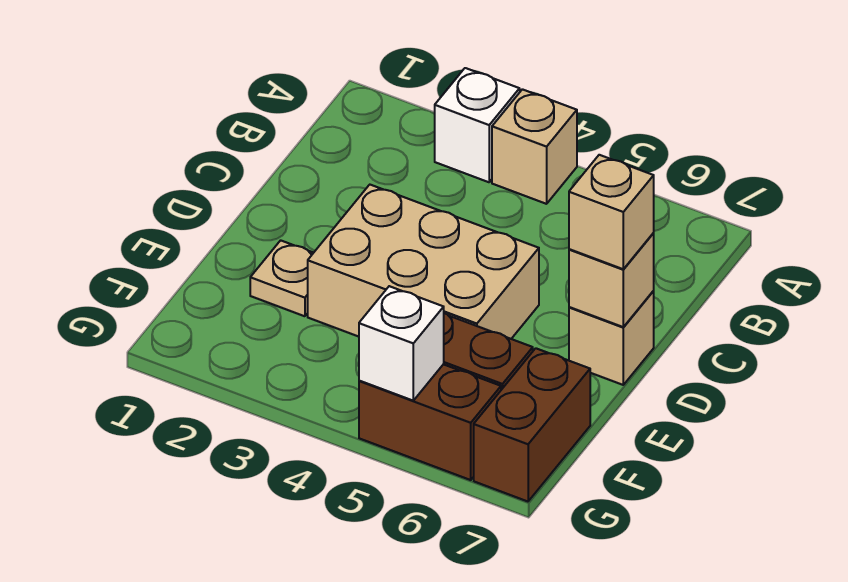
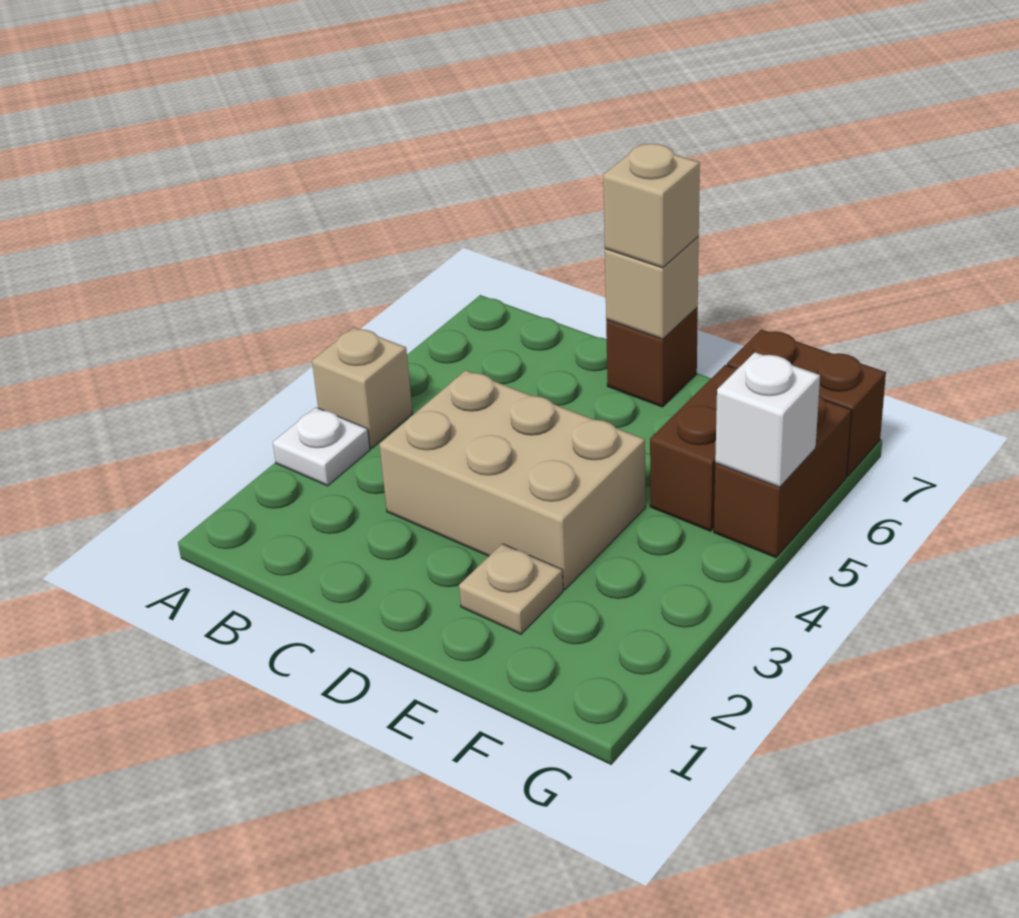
white brick A3 level 1 -> white plate A3 level 1
tan brick D3:E5 level 1 -> tan brick C3:E4 level 1
tan brick D7 level 1 -> brown brick D7 level 1

